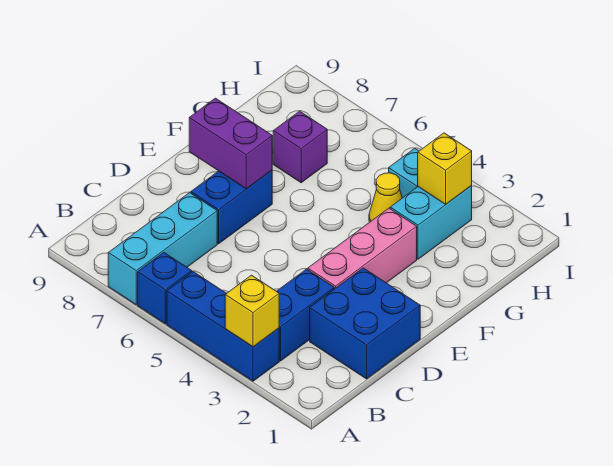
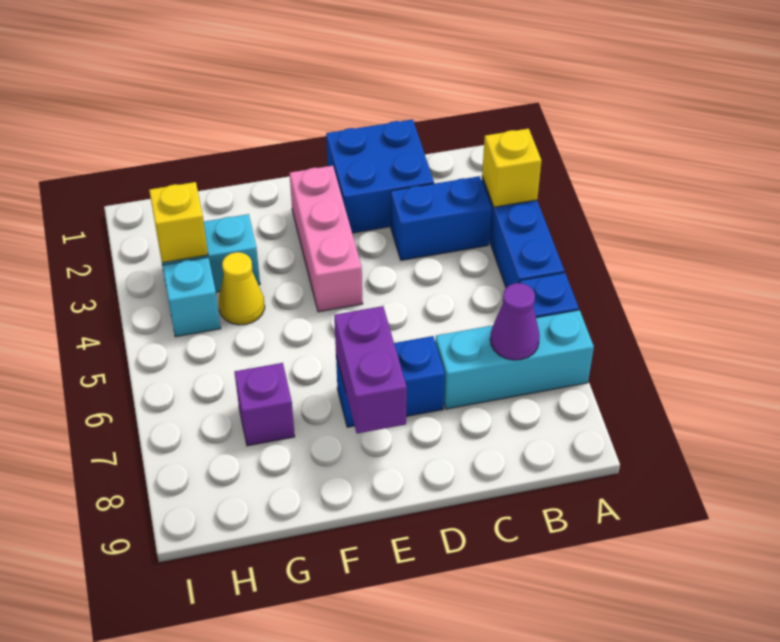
none -> purple cone B7 level 2
pink brick D3:F3 level 1 -> pink brick E2:E4 level 1

